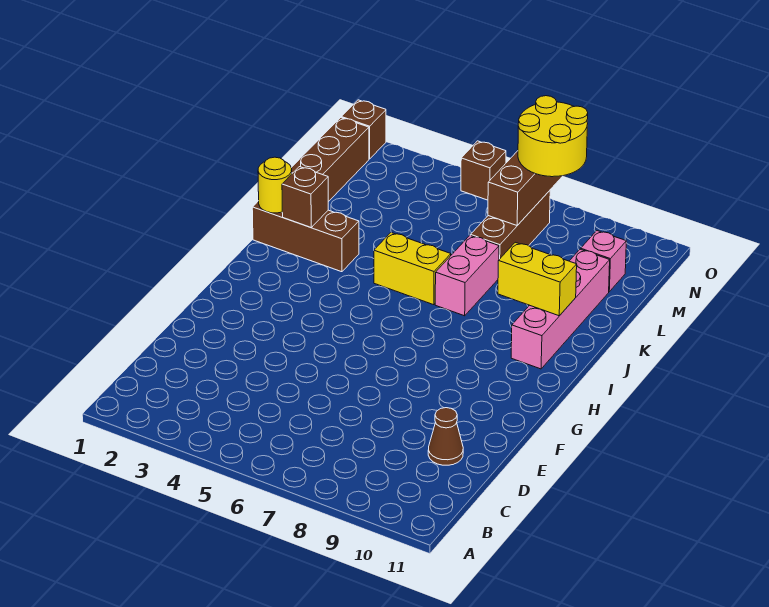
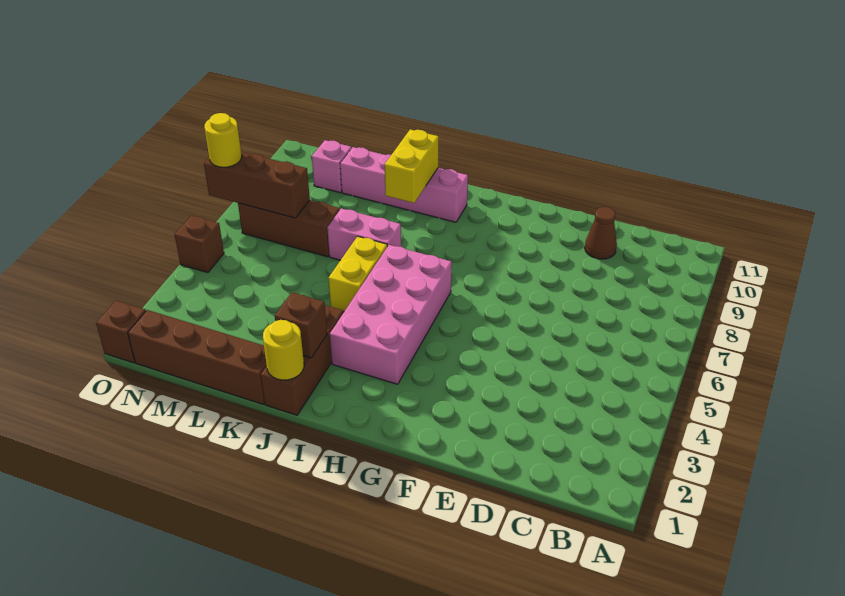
none -> pink brick H3:I6 level 1
yellow round brick N7:O8 level 3 -> yellow round brick O7 level 3

